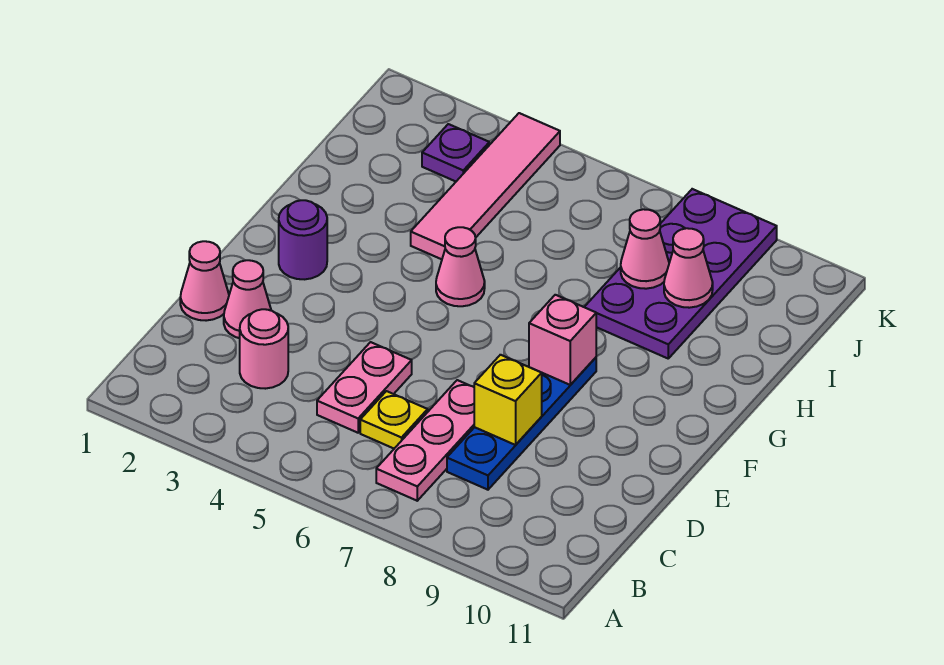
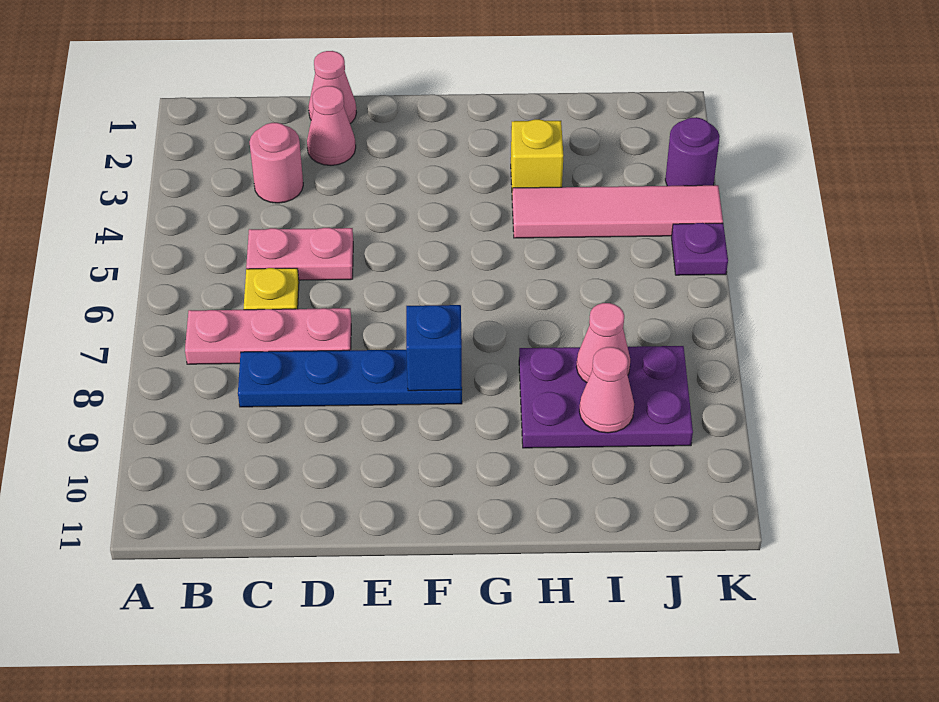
yellow brick D8 level 2 -> yellow brick H3 level 1
purple round brick F2 level 1 -> purple round brick K3 level 1
pink brick F8 level 2 -> blue brick F8 level 2
pink cone G5 level 1 -> none
purple plate H8:K9 level 1 -> purple plate H8:J9 level 1
purple plate J3 level 1 -> purple plate K5 level 1

